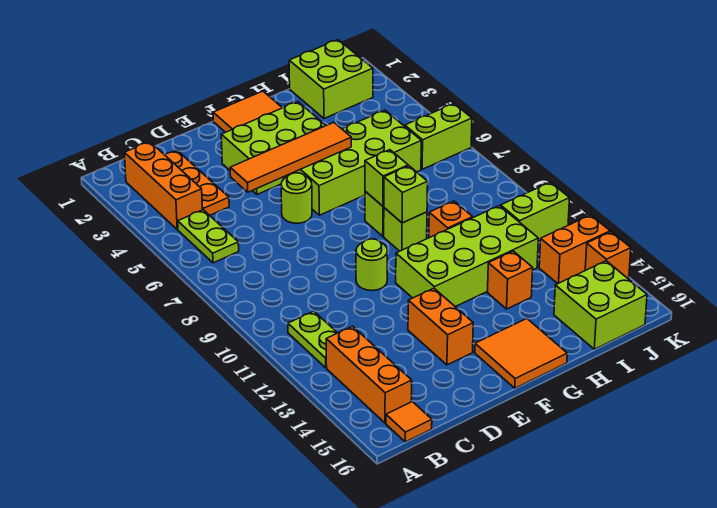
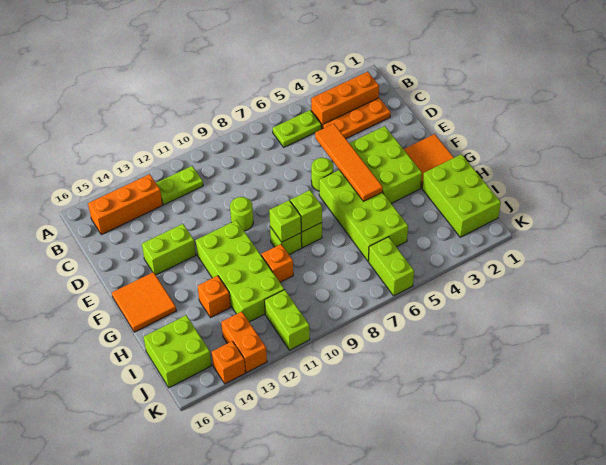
orange tile B16 level 1 -> none
orange brick E13:E14 level 1 -> lime brick E13:E14 level 1
lime brick I1:J2 level 1 -> lime brick H1:J2 level 1

